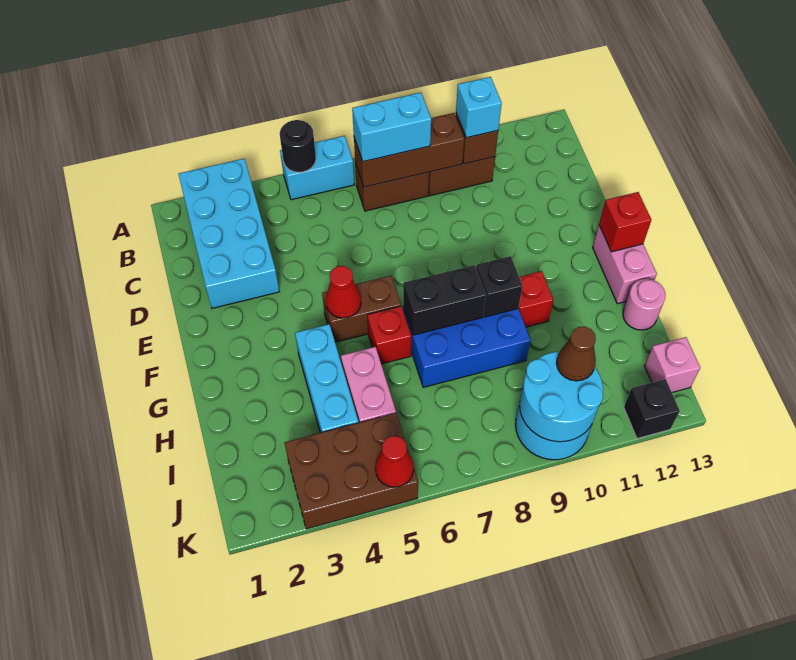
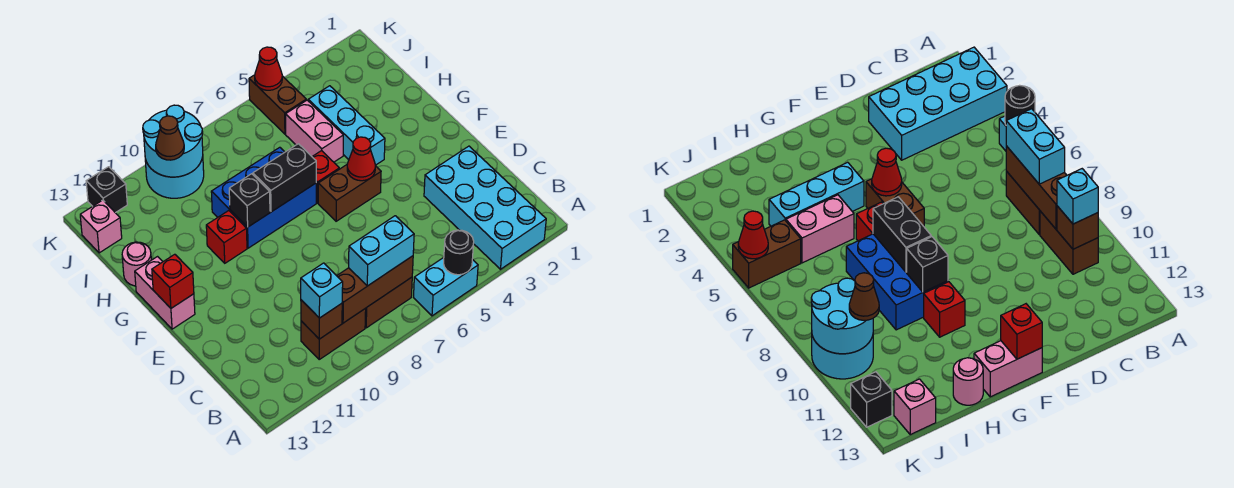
brown brick J3:K5 level 1 -> brown brick J5:K5 level 1

